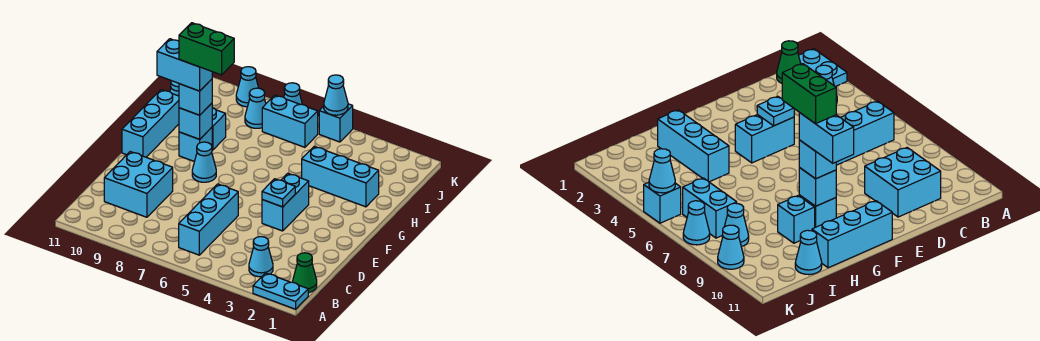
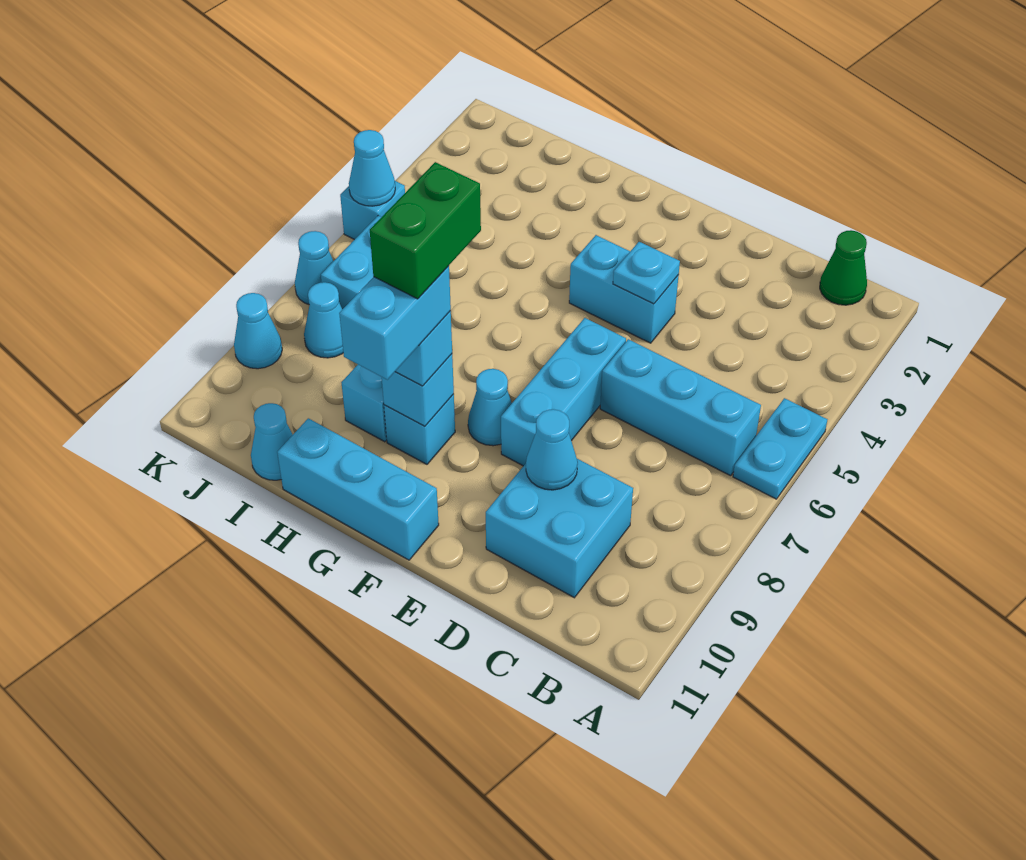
cyan plate A1:A2 level 1 -> cyan plate A5:A6 level 1
cyan cone B3 level 1 -> cyan cone D9 level 2
cyan brick H2:H4 level 1 -> cyan brick E6:E8 level 1

